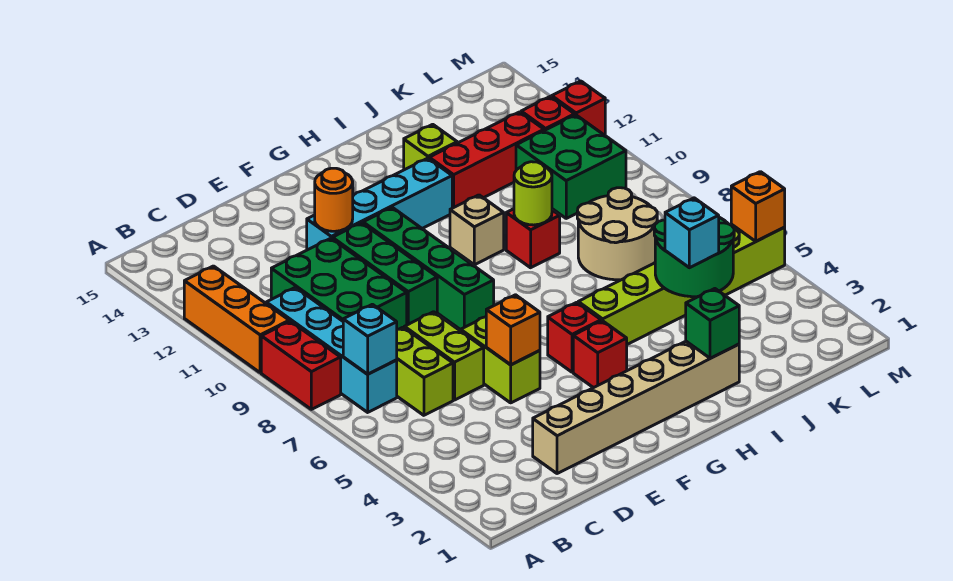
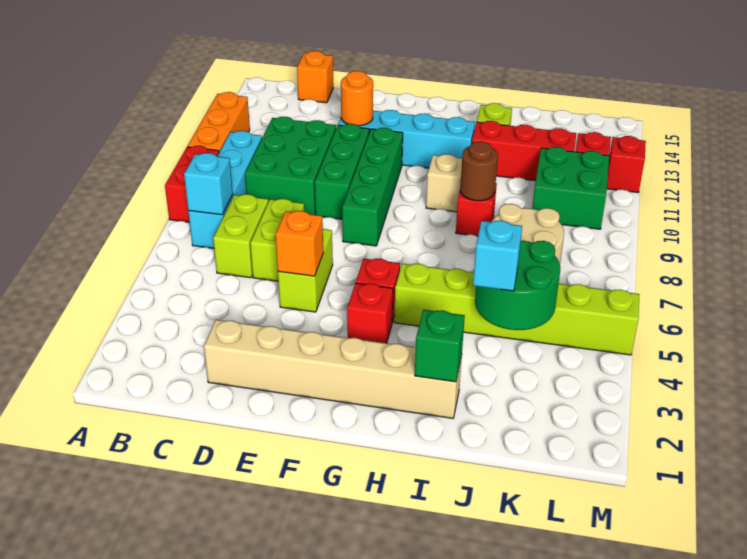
lime round brick I9 level 2 -> brown round brick I9 level 2
orange brick M5 level 2 -> orange brick C15 level 1

